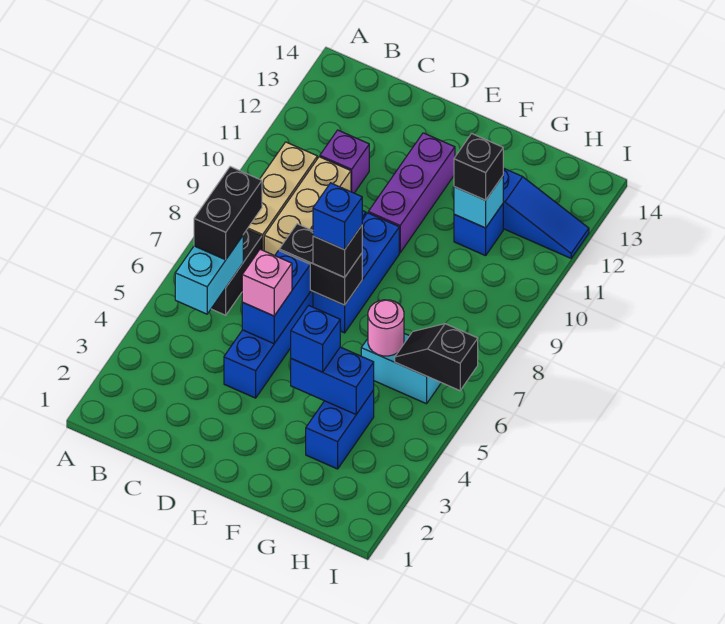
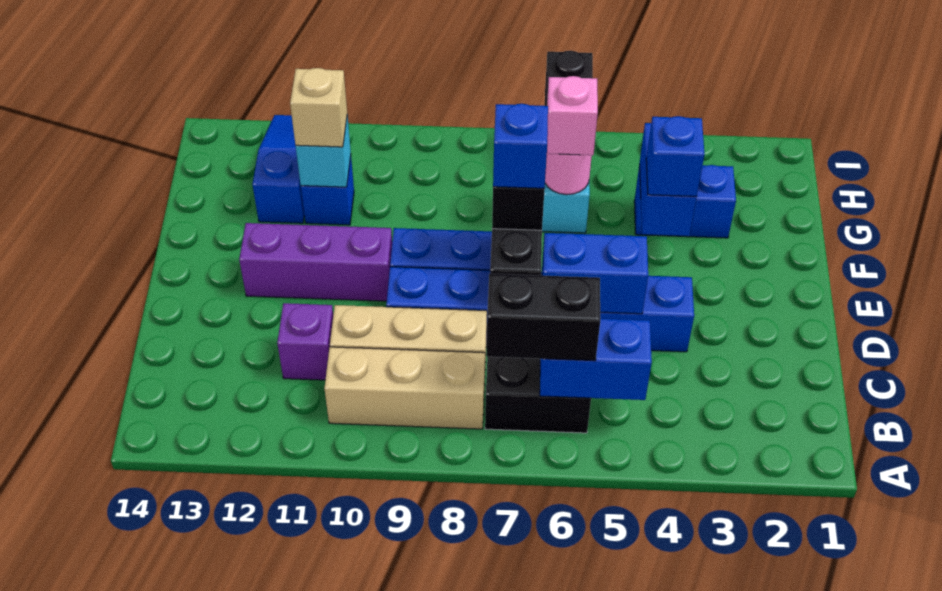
cyan brick B5:B6 level 2 -> blue brick B5:B6 level 2
pink brick D5 level 3 -> pink brick G6 level 3
black brick G11 level 3 -> tan brick G11 level 3

